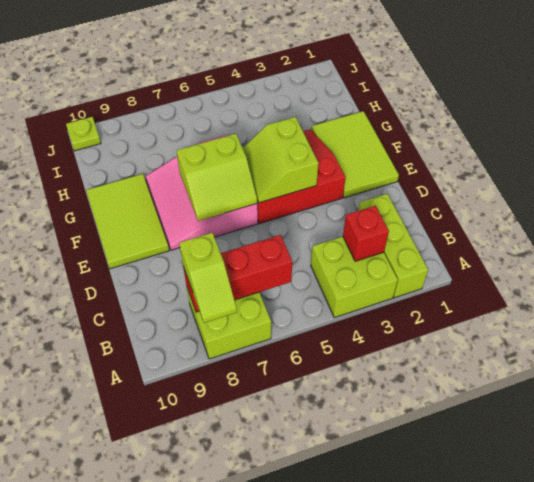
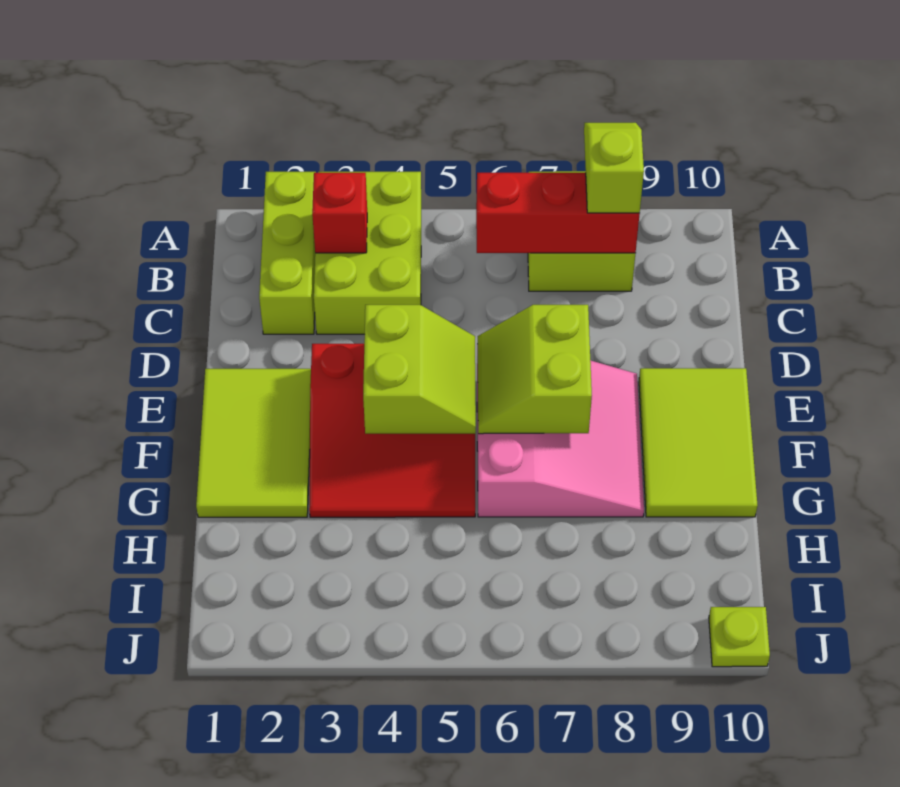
lime brick A3:B4 level 1 -> lime brick A3:C4 level 1
lime slope E6:F7 level 2 top F -> lime slope E6:F7 level 2 top 7

